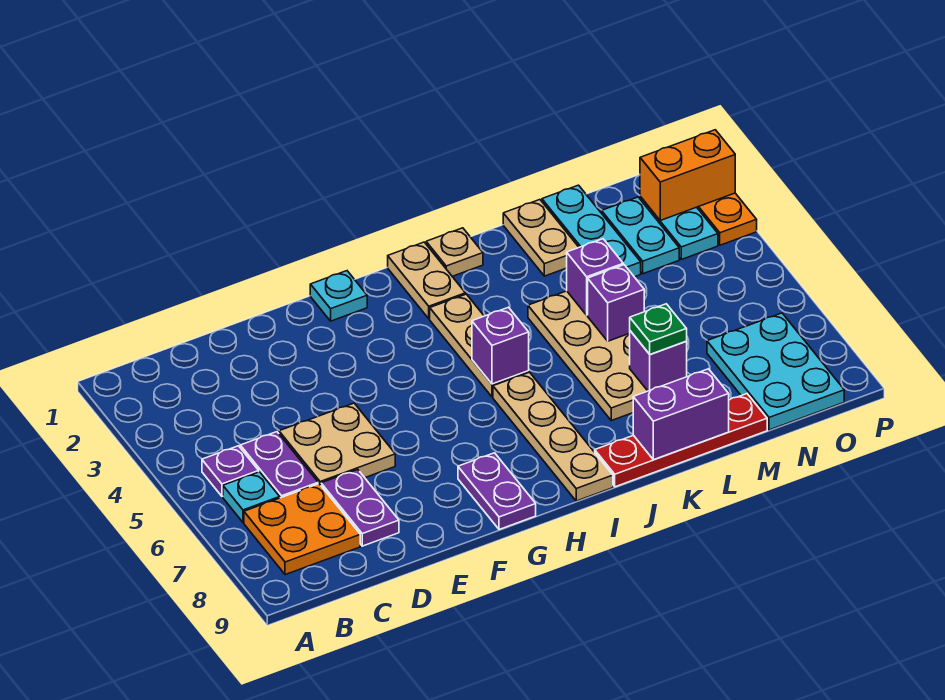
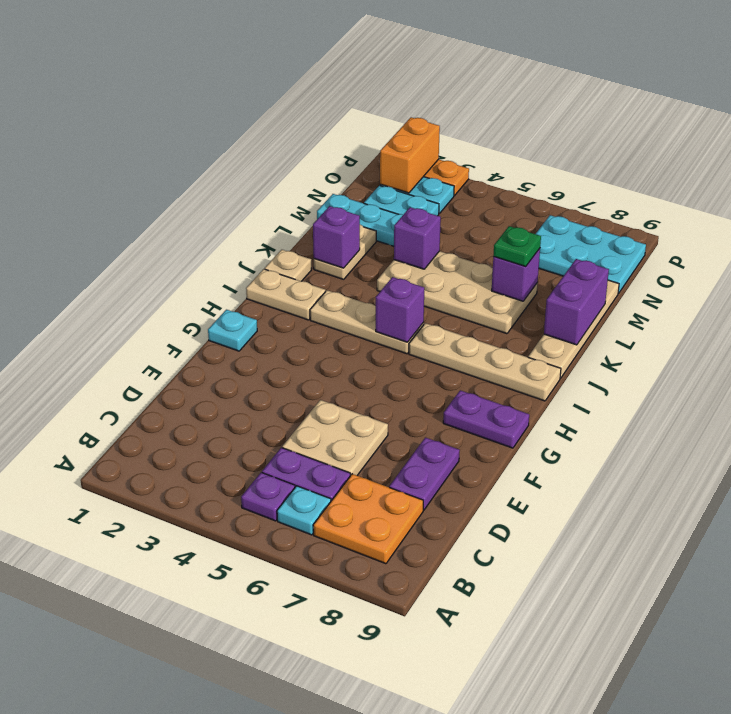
purple plate D7:D8 level 1 -> purple plate D8:E8 level 1
red plate J9:M9 level 1 -> tan plate J9:M9 level 1
tan plate L1:L2 level 1 -> tan plate K2:L2 level 1
purple brick L5 level 2 -> purple brick K2 level 2

